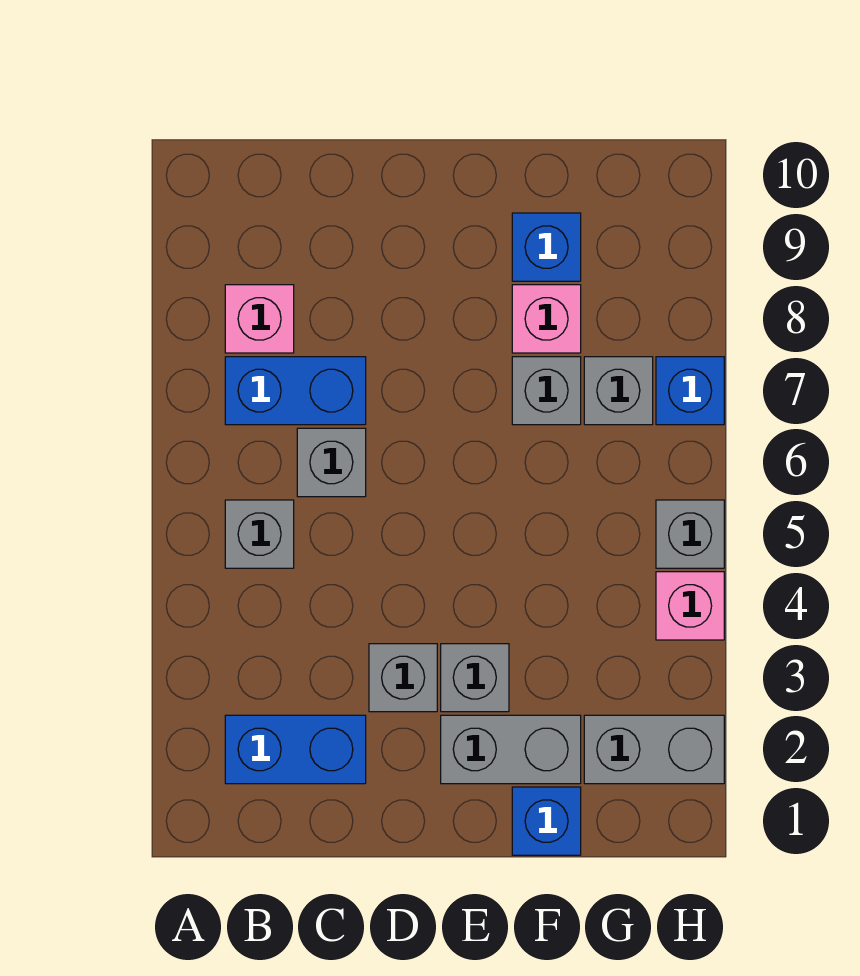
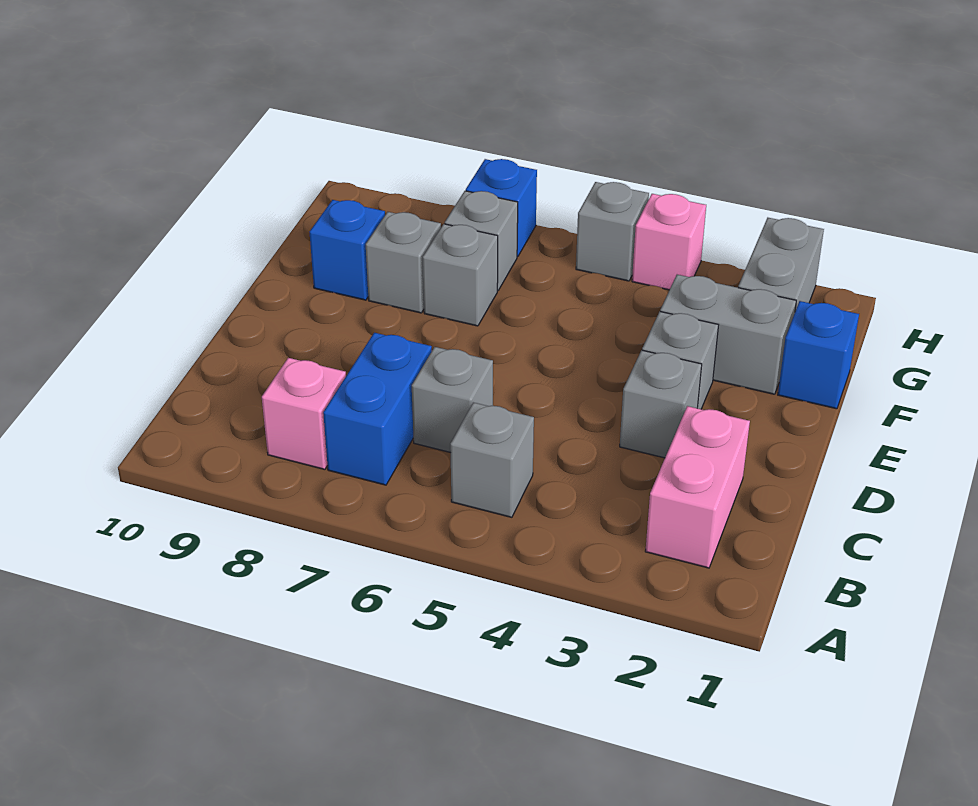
blue brick B2:C2 level 1 -> pink brick B2:C2 level 1
grey brick E2:F2 level 1 -> grey brick F2:F3 level 1
pink brick F8 level 1 -> grey brick F8 level 1

